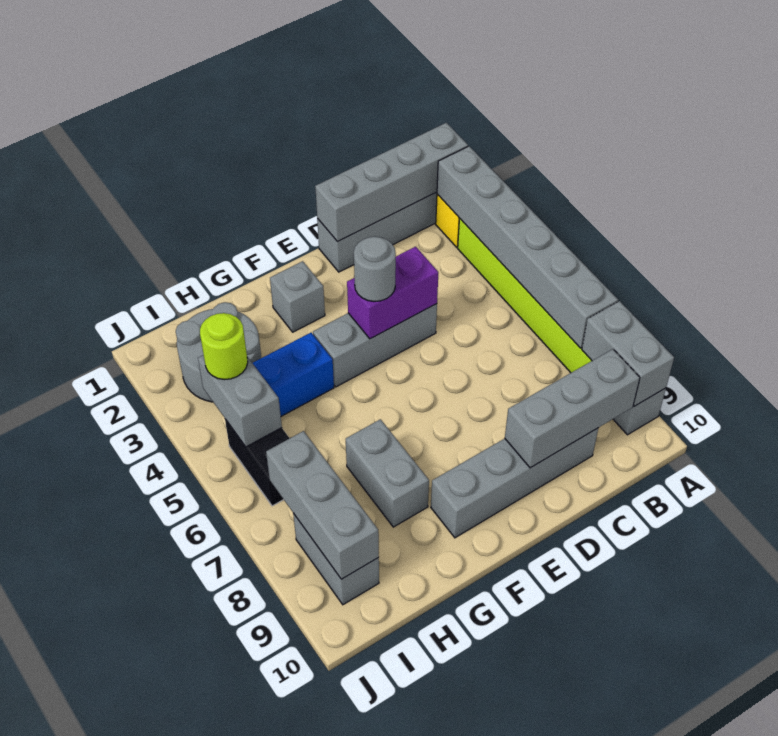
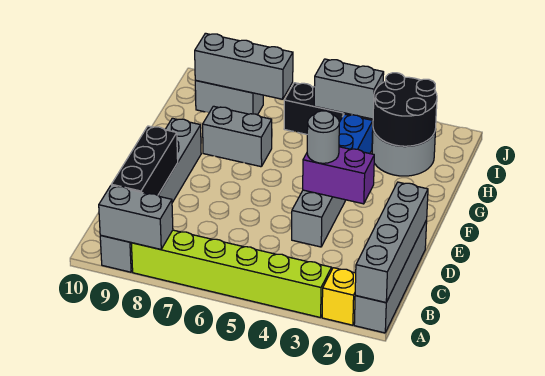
grey brick A2:A7 level 2 -> none
grey brick B9:D9 level 2 -> black brick B9:D9 level 2
purple brick D4:E4 level 2 -> purple brick E3:E4 level 2
grey brick F2 level 1 -> none
none -> black round brick H2:I3 level 2
lime round brick I4 level 3 -> none

